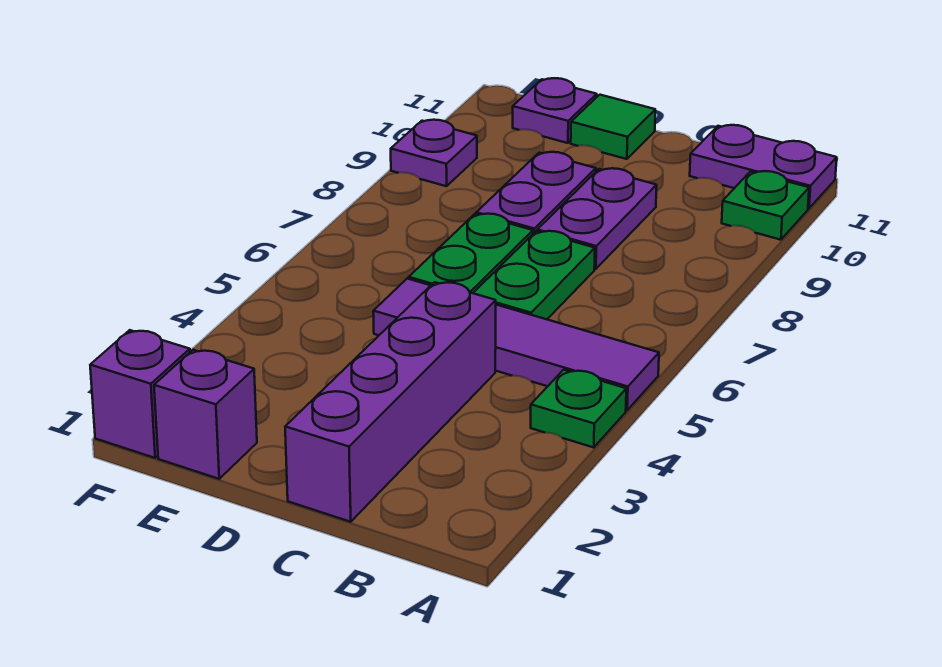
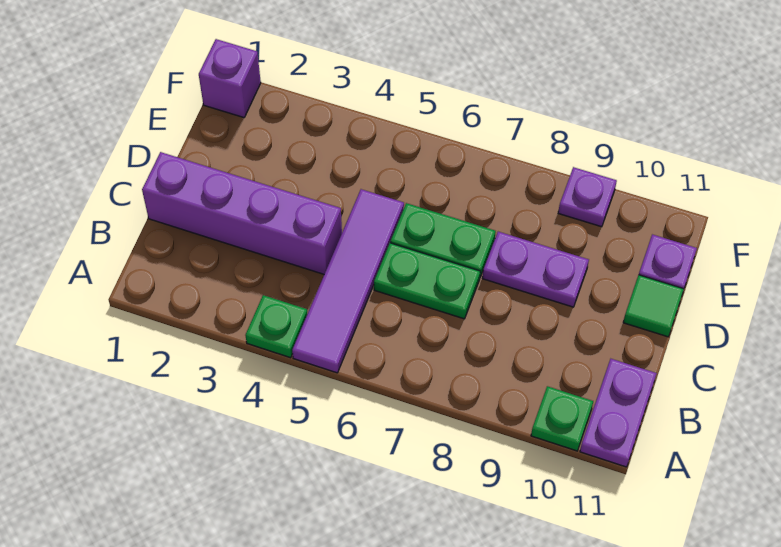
purple plate C8:C9 level 1 -> none
purple brick E1 level 1 -> none

